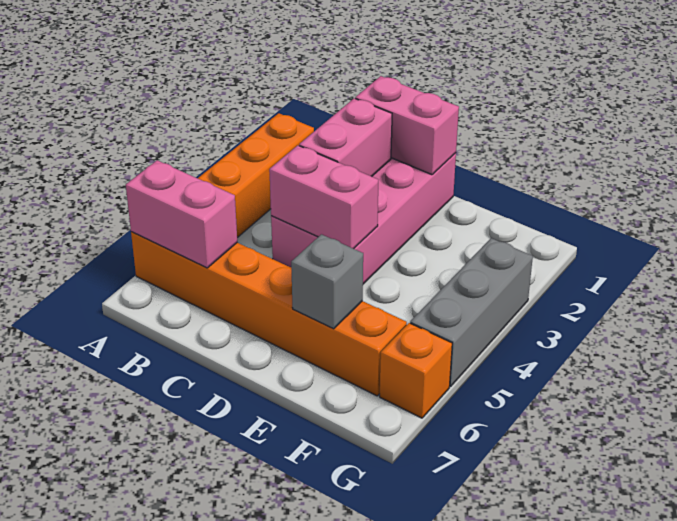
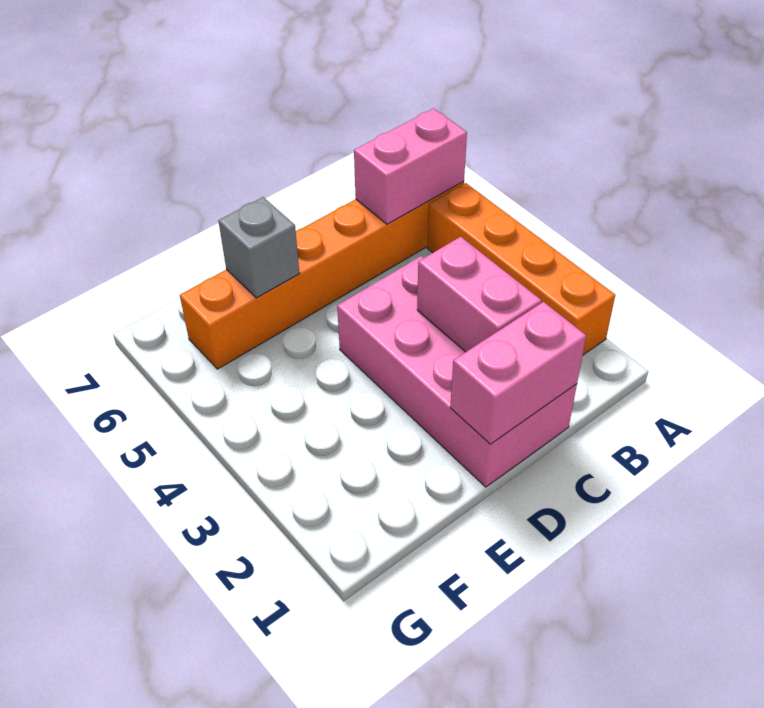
pink brick C4:D4 level 2 -> none
grey brick G3:G5 level 1 -> none
orange brick G6 level 1 -> none

